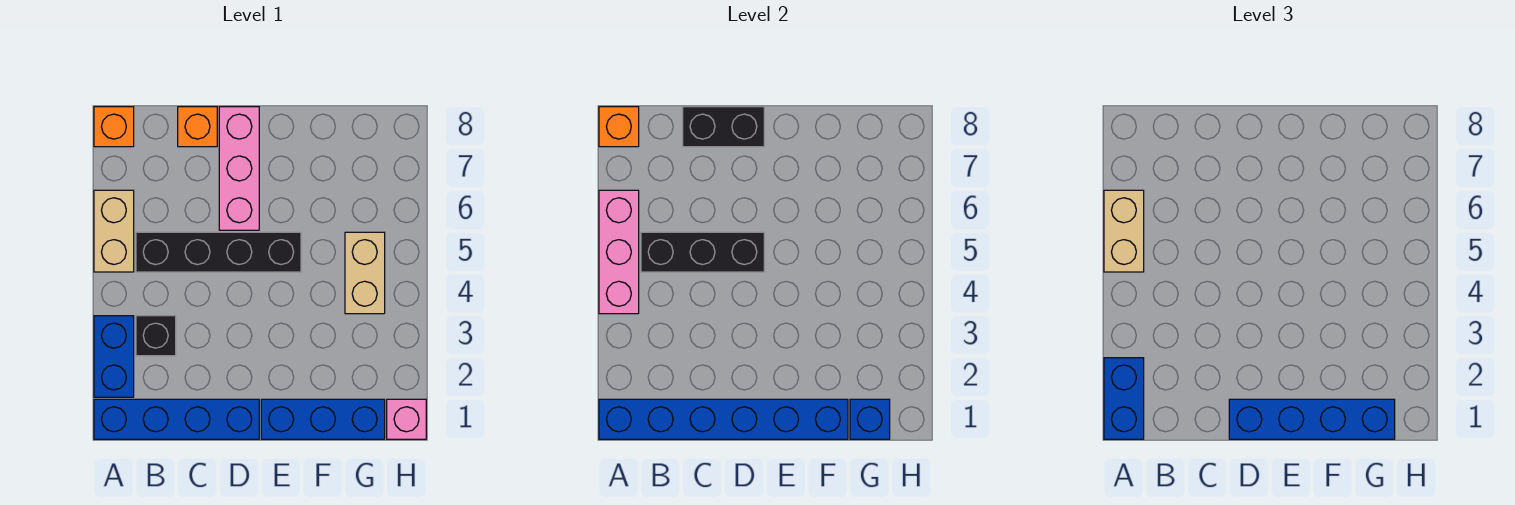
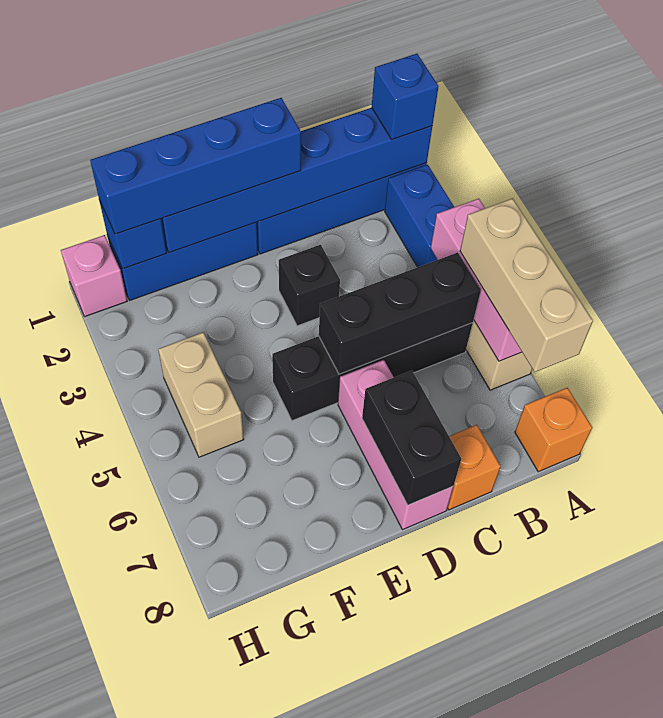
blue brick A1:A2 level 3 -> blue brick A1 level 3
tan brick A5:A6 level 3 -> tan brick A5:A7 level 3
orange brick A8 level 2 -> none
black brick B3 level 1 -> black brick D3 level 1
black brick C8:D8 level 2 -> black brick D7:D8 level 2

